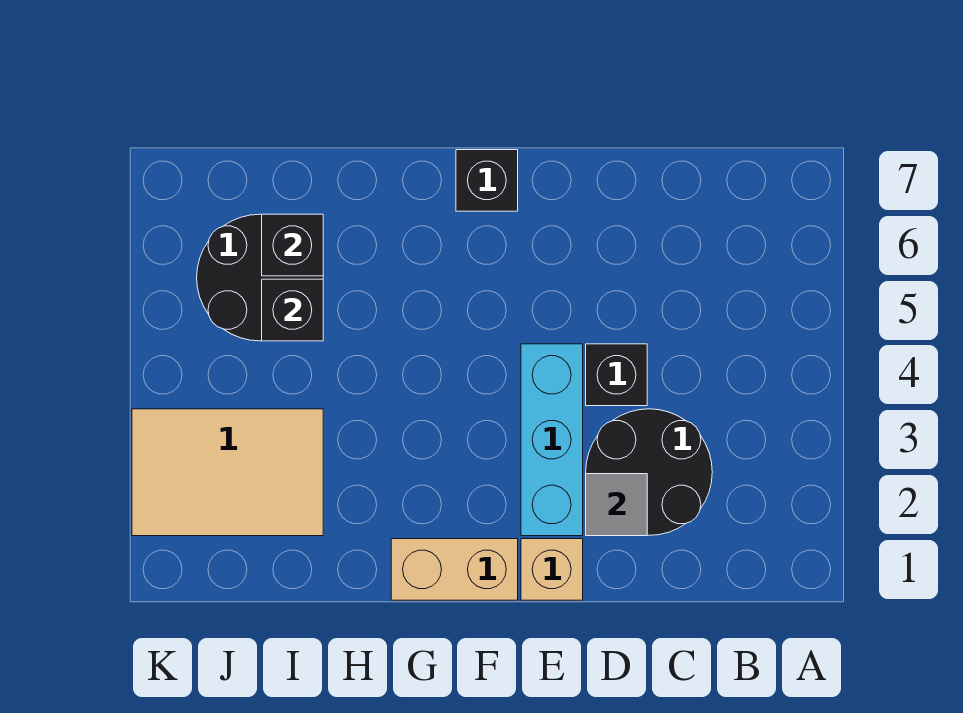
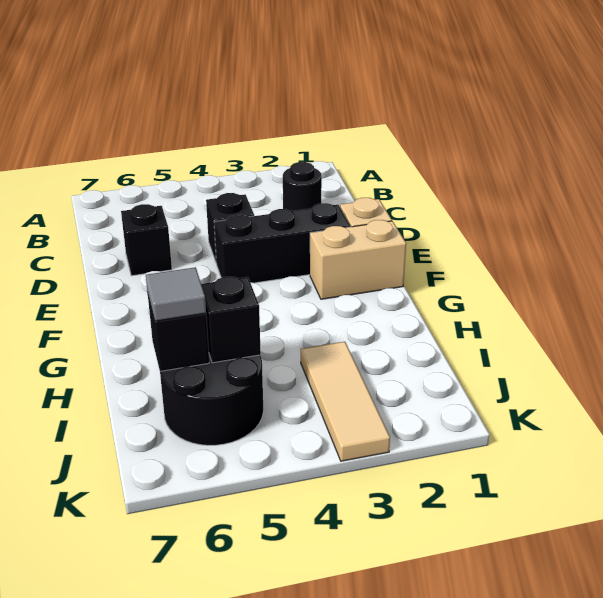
black round brick C2:D3 level 1 -> black round brick C2 level 1
grey tile D2 level 2 -> grey tile I6 level 3
cyan brick E2:E4 level 1 -> black brick E2:E4 level 1
tan brick F1:G1 level 1 -> tan brick F1:F2 level 1
black brick F7 level 1 -> black brick D6 level 1
tan tile I2:K3 level 1 -> tan tile I3:K3 level 1

